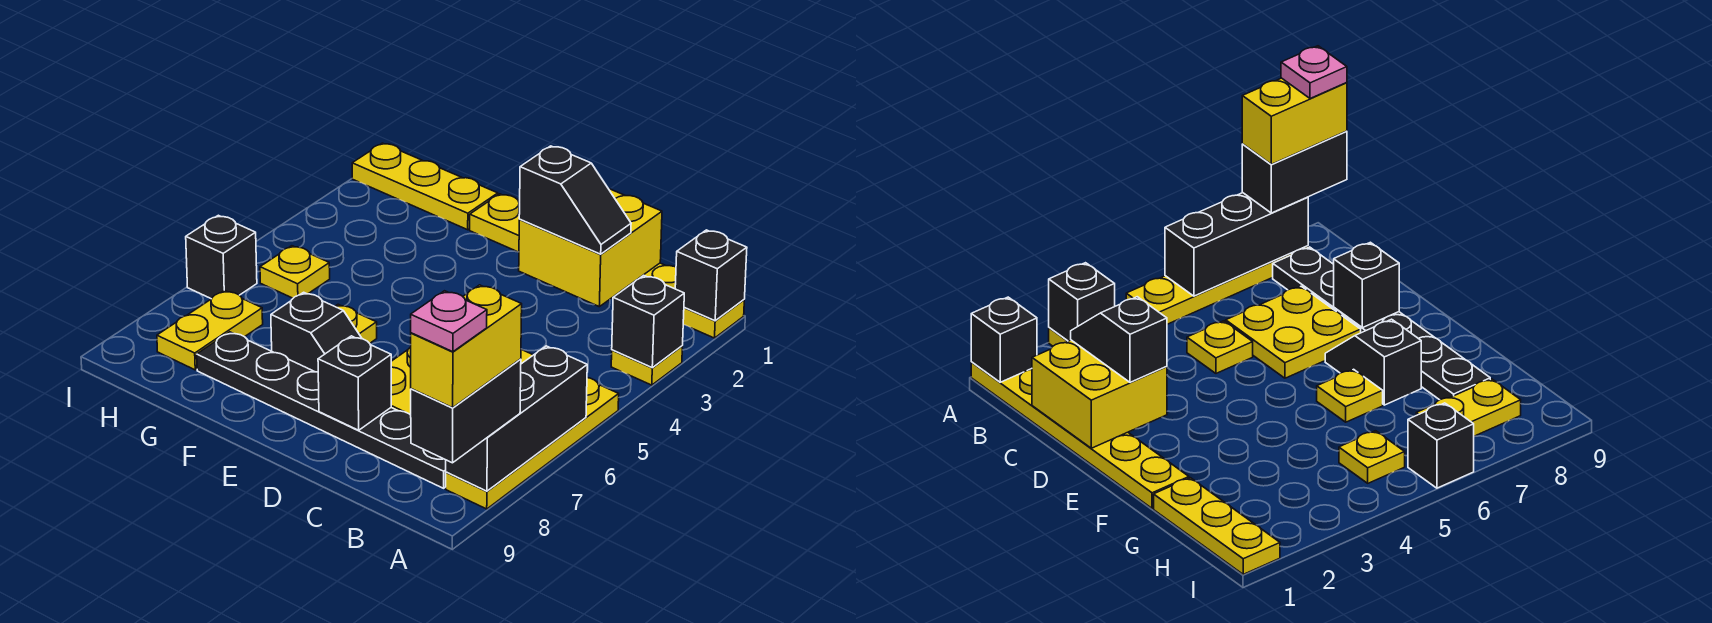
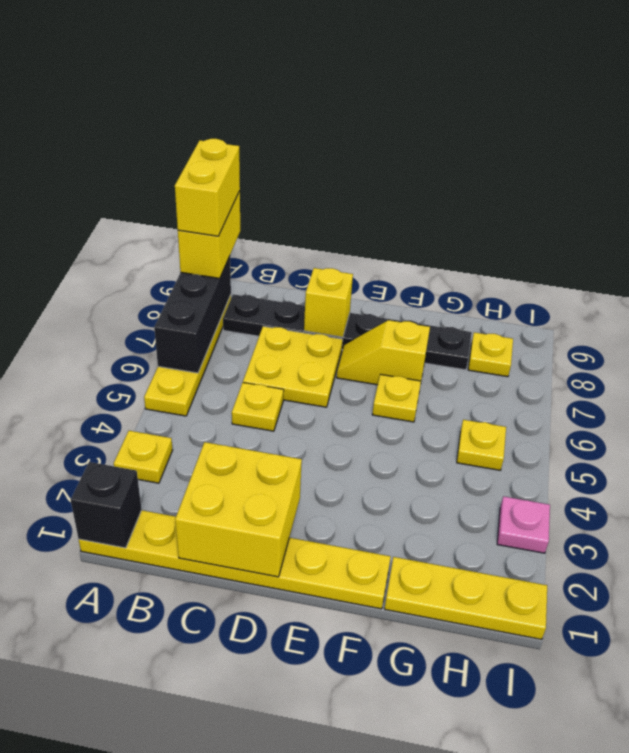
black brick A3 level 2 -> none
black brick A8:A9 level 3 -> yellow brick A8:A9 level 3
pink plate A9 level 5 -> pink plate I3 level 1
black slope C2:D2 level 3 top D -> none
black brick D8 level 2 -> yellow brick D8 level 2
black slope E7:F7 level 1 top F -> yellow slope E7:F7 level 1 top F
yellow plate H7:H8 level 1 -> yellow plate H8 level 1
black brick I6 level 1 -> none

